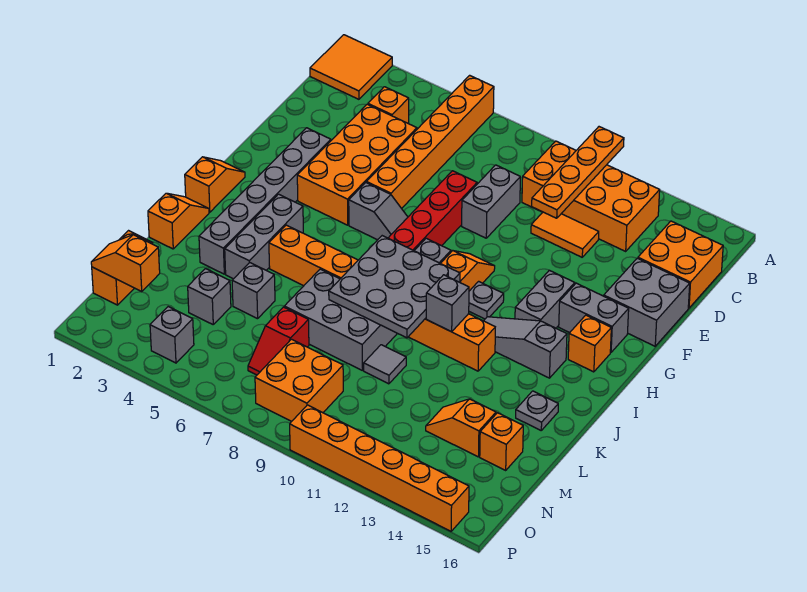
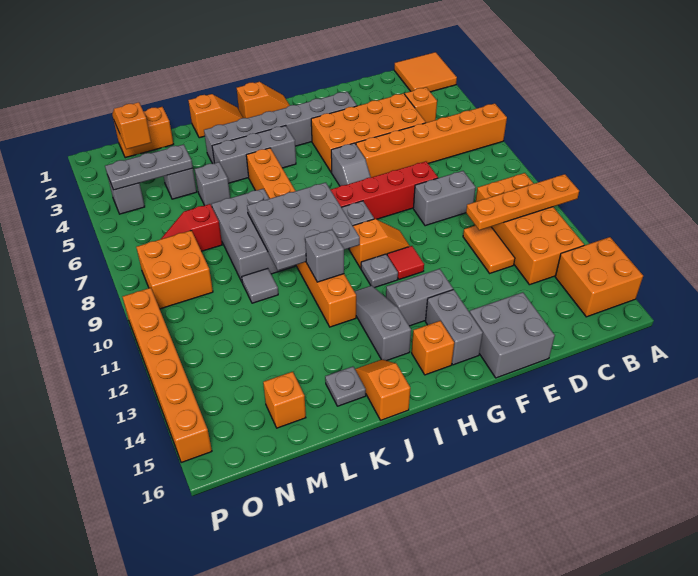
orange brick C15:D16 level 1 -> orange brick A14:B15 level 1
none -> red tile G11 level 1
none -> grey plate M4:O4 level 2
orange slope M13:M14 level 1 top 14 -> orange slope J15:J16 level 1 top 16

